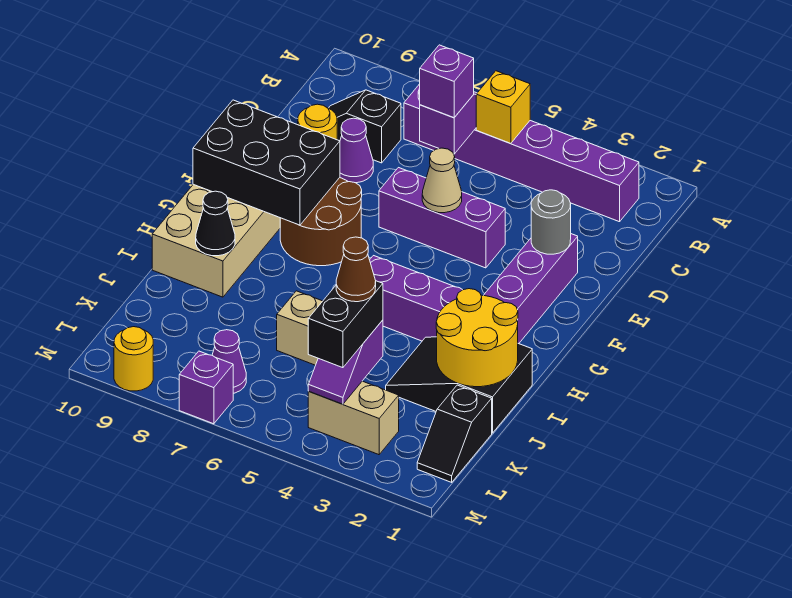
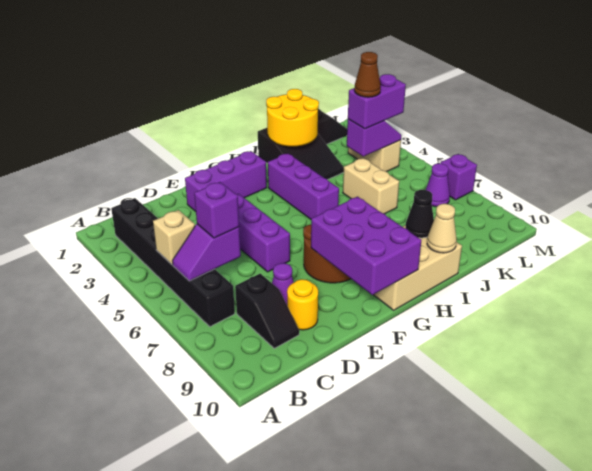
purple brick B2:B7 level 1 -> black brick B2:B7 level 1
yellow brick B5 level 2 -> tan brick B5 level 2
grey round brick E2 level 2 -> none
tan cone E5 level 2 -> tan cone I10 level 2
black brick F8:G10 level 2 -> purple brick F8:G10 level 2
black brick K4:L4 level 3 -> purple brick K4:L4 level 3
yellow round brick M9 level 1 -> none

